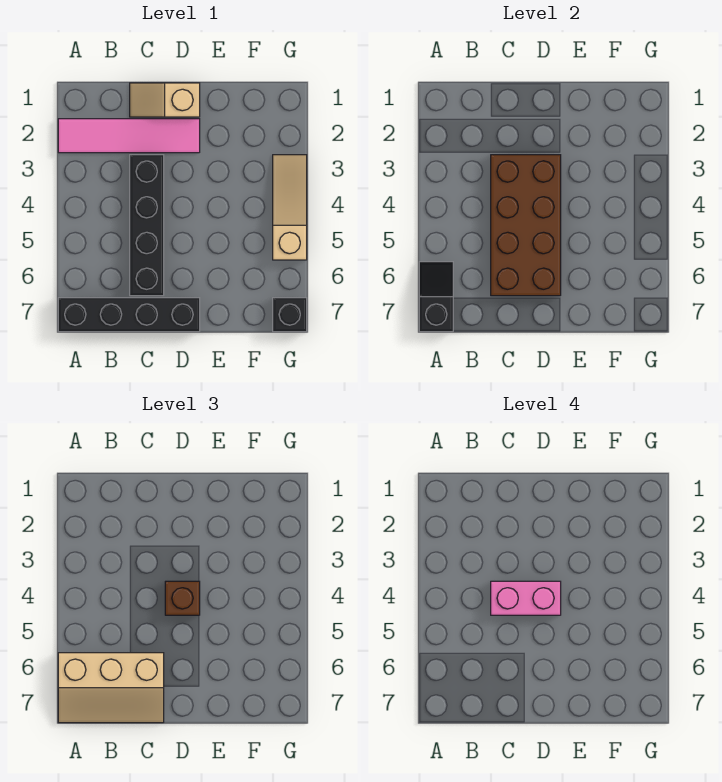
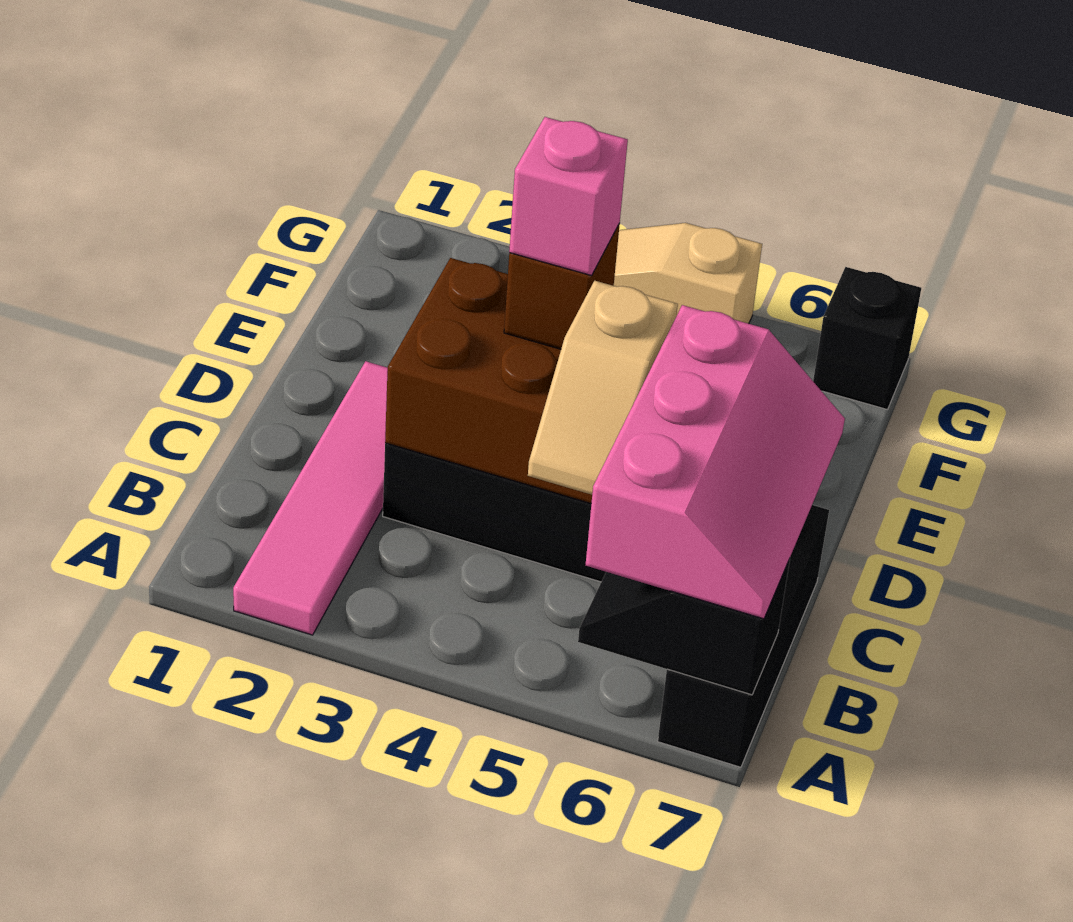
tan slope A6:C7 level 3 top 6 -> pink slope A6:C7 level 3 top 6
black brick A7:D7 level 1 -> black brick A7:C7 level 1
tan slope C1:D1 level 1 top D -> tan slope B5:C5 level 3 top C
pink brick C4:D4 level 4 -> pink brick D4 level 4

